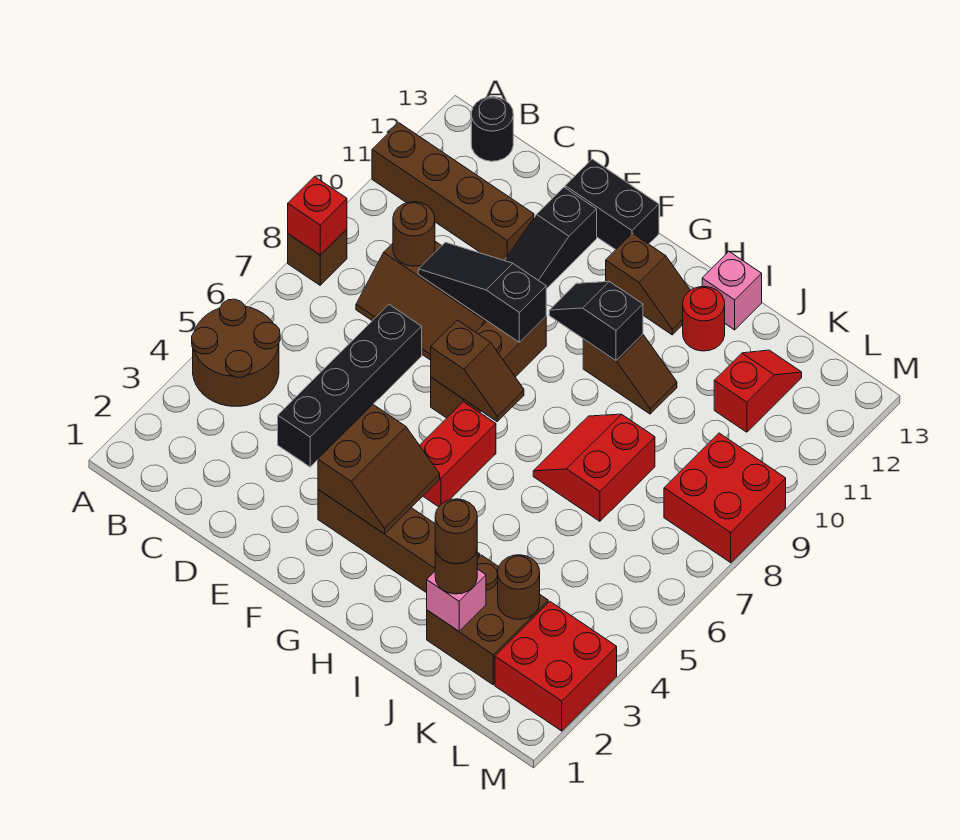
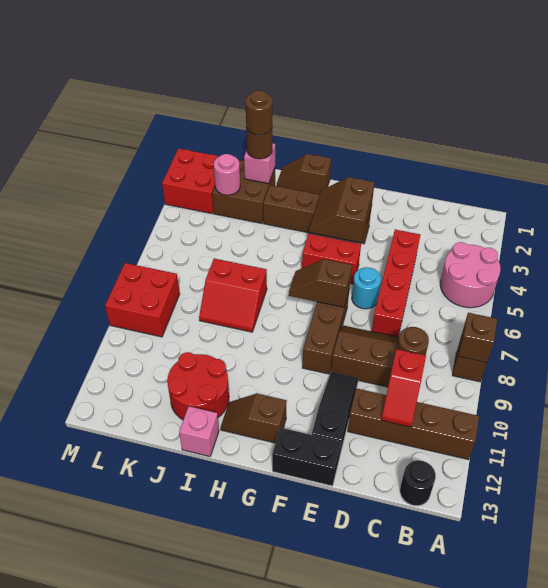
brown round brick A4:B5 level 1 -> pink round brick A4:B5 level 1
red brick A8 level 2 -> brown brick A8 level 2
black brick D4:D7 level 1 -> red brick D4:D7 level 1
black slope D9:F9 level 2 top F -> none
none -> cyan round brick E6 level 1
red brick G5:G6 level 1 -> red brick F5:G5 level 1
black slope G10:H10 level 2 top H -> none
brown slope H10:I10 level 1 top H -> brown slope H1:I1 level 1 top H
red slope I7:J8 level 1 top J -> red slope I7:J8 level 1 top 7
red round brick I12 level 1 -> red round brick I11:J12 level 1
brown round brick K3 level 2 -> pink round brick K3 level 2
red slope K11:K12 level 1 top 11 -> red slope C10:C11 level 2 top 10

